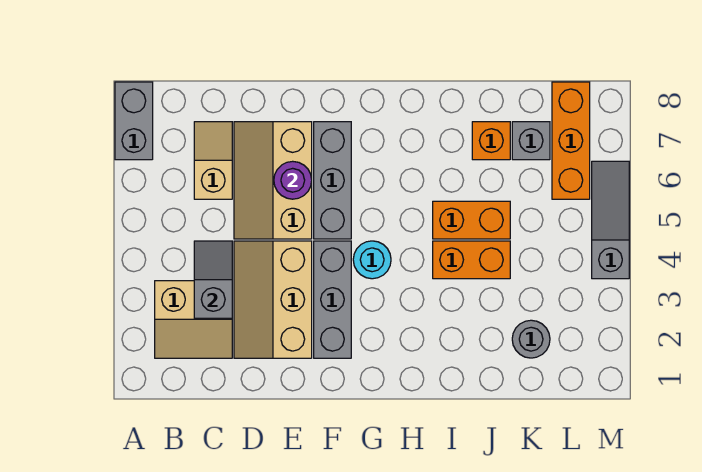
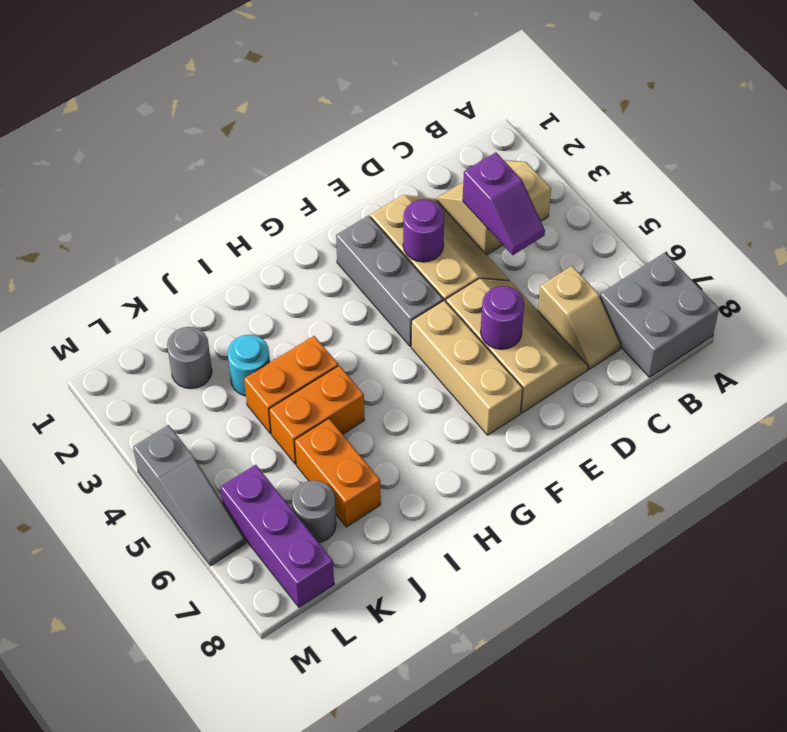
grey brick A7:A8 level 1 -> grey brick A7:B8 level 1
grey slope C3:C4 level 2 top 3 -> purple slope C3:C4 level 2 top 3
none -> purple round brick E3 level 2
grey brick F5:F7 level 1 -> tan brick F5:F7 level 1
cyan round brick G4 level 1 -> cyan round brick J3 level 1
orange brick J7 level 1 -> orange brick J6:J7 level 1
grey brick K7 level 1 -> grey round brick K7 level 1
orange brick L6:L8 level 1 -> purple brick L6:L8 level 1

